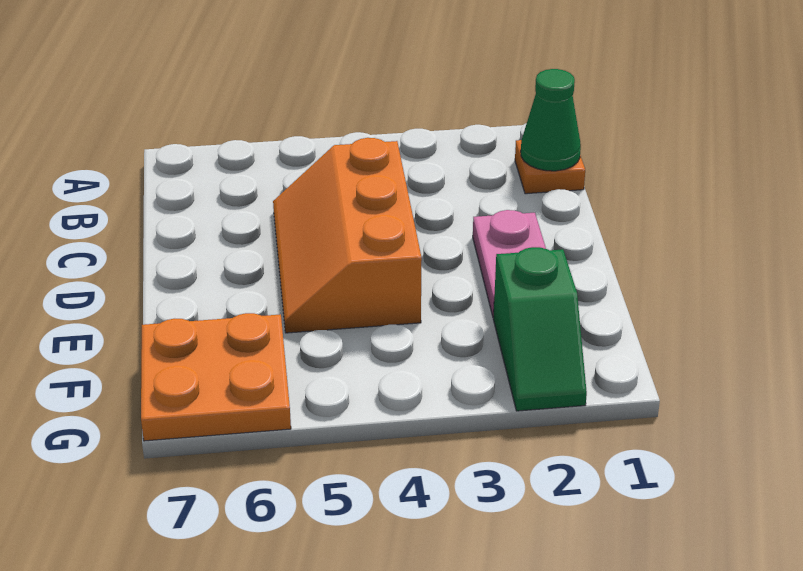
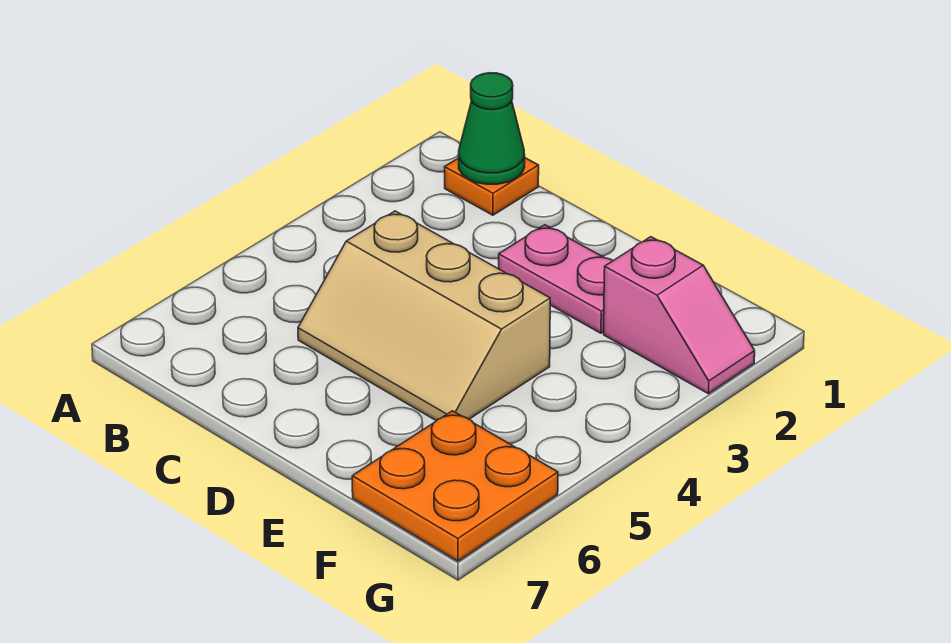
orange slope C4:E5 level 1 top 4 -> tan slope C4:E5 level 1 top 4
green slope F2:G2 level 1 top F -> pink slope F2:G2 level 1 top F

